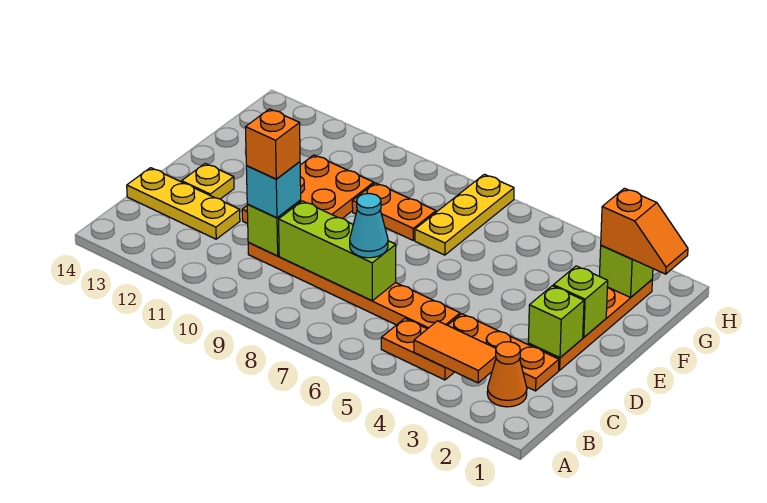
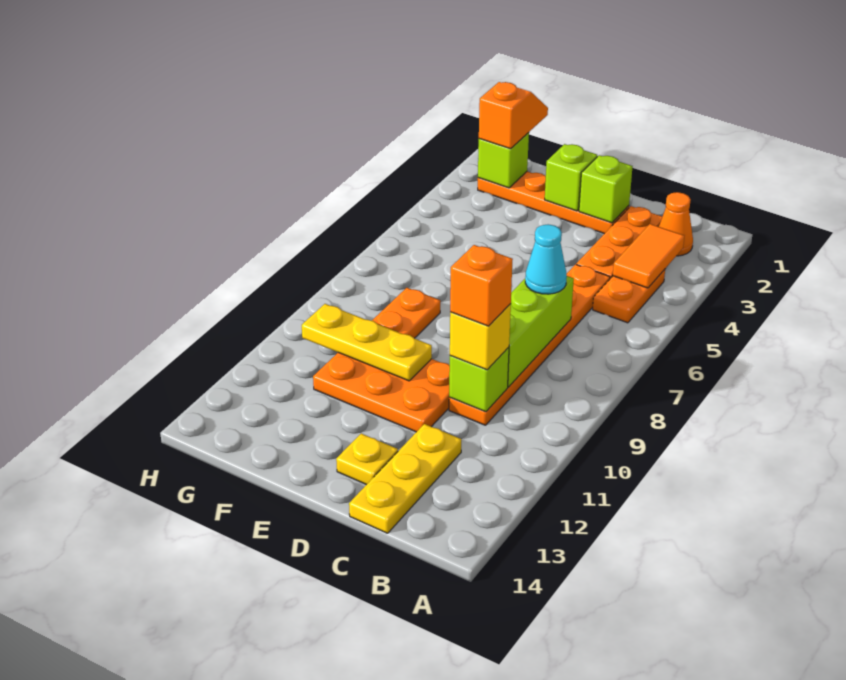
cyan brick C10 level 3 -> yellow brick C10 level 3
yellow plate F7:H7 level 1 -> yellow plate E10:G10 level 2

